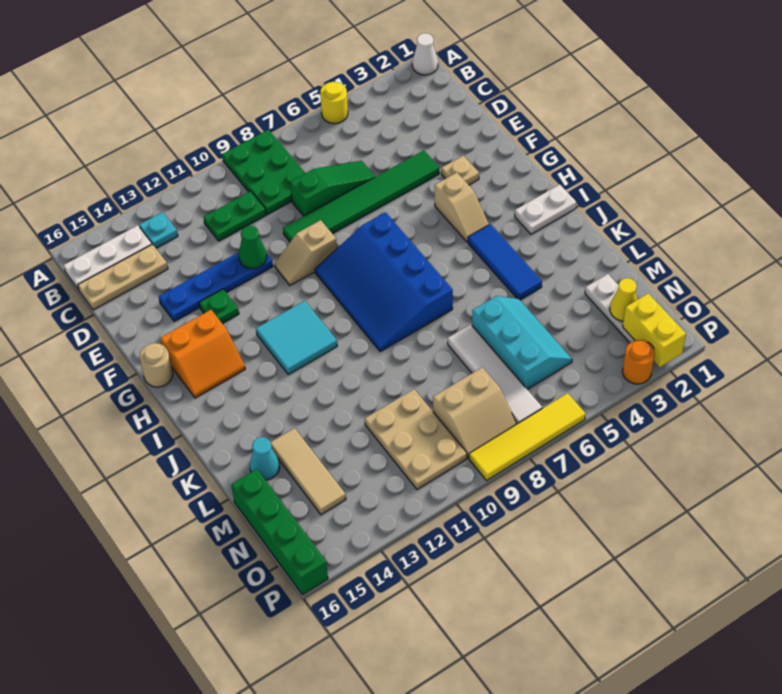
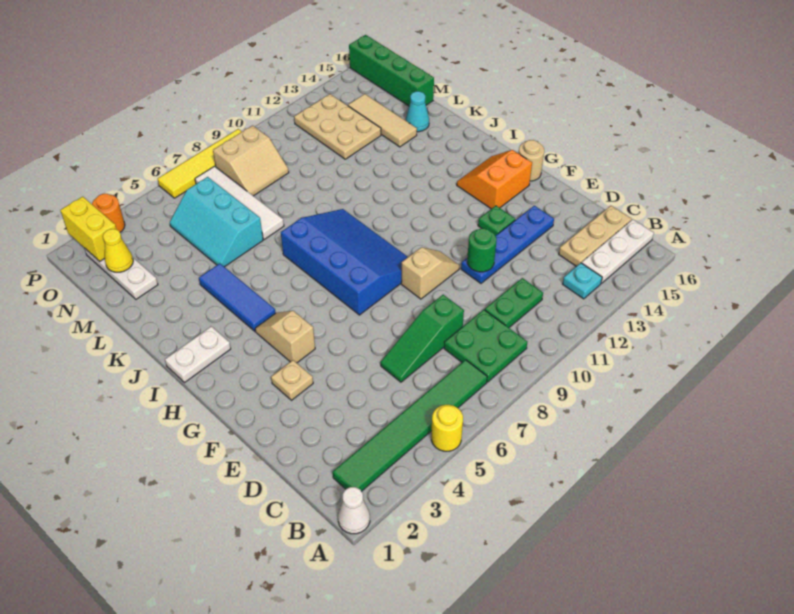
green plate A8:C9 level 1 -> green plate B8:C9 level 1
green tile E4:E9 level 1 -> green tile B2:B7 level 1
green cone E11 level 2 -> green round brick E11 level 2
cyan tile H11:I12 level 1 -> none
tan plate M10:O11 level 1 -> tan plate M12:O13 level 1
tan slope N8:O9 level 1 top N -> tan slope N8:O9 level 1 top O

